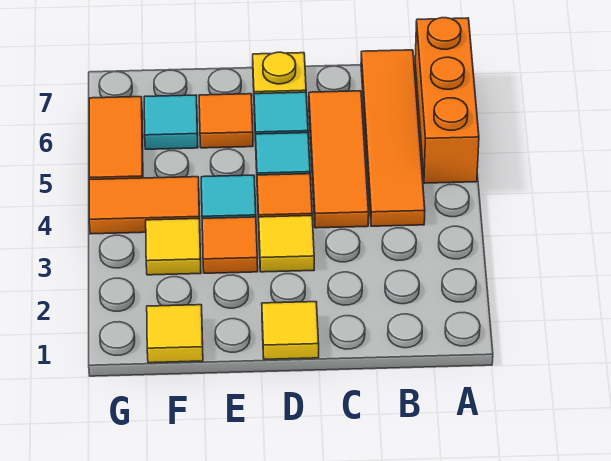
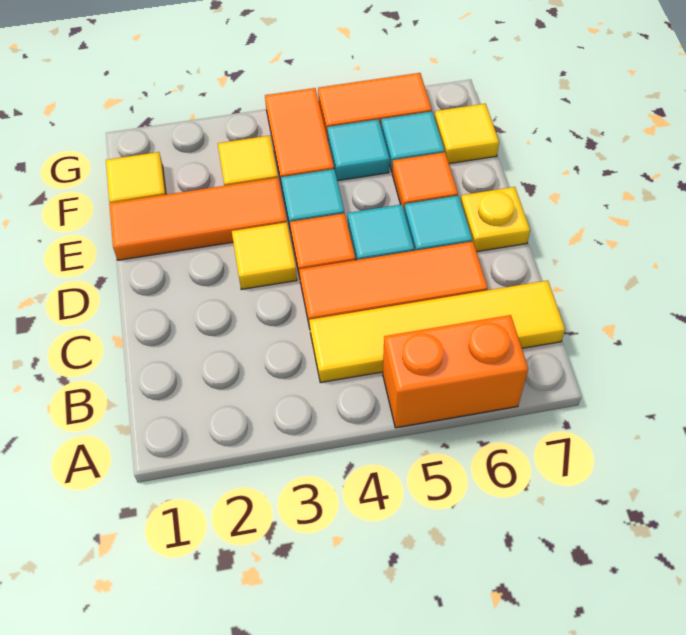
orange brick A5:A7 level 1 -> orange brick A5:A6 level 1
orange tile B4:B7 level 1 -> yellow tile B4:B7 level 1
yellow tile D1 level 1 -> yellow tile F7 level 1
orange tile E3 level 1 -> orange tile E1:E3 level 1
none -> cyan tile F5 level 1

